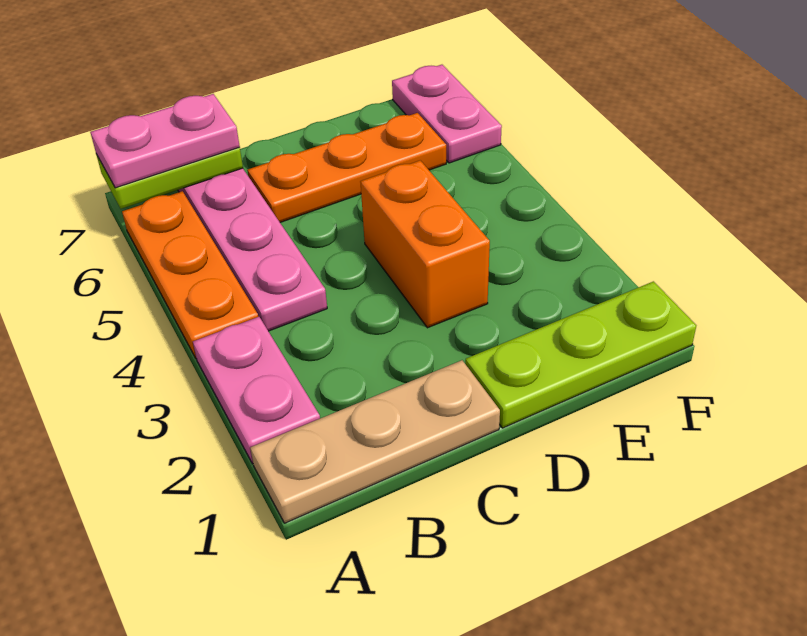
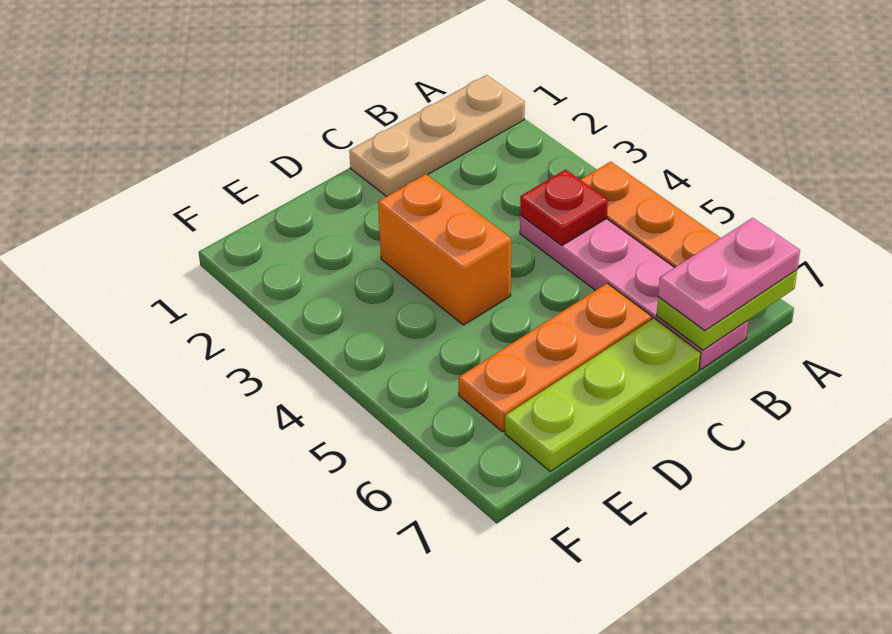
pink plate A2:A3 level 1 -> none
none -> red plate B4 level 2
lime plate D1:F1 level 1 -> lime plate C7:E7 level 1
pink plate F6:F7 level 1 -> none

